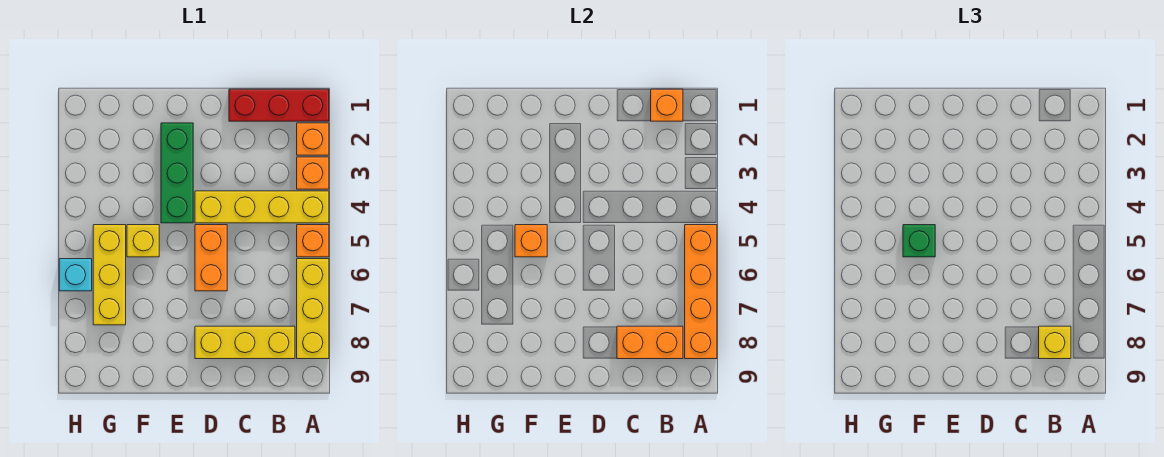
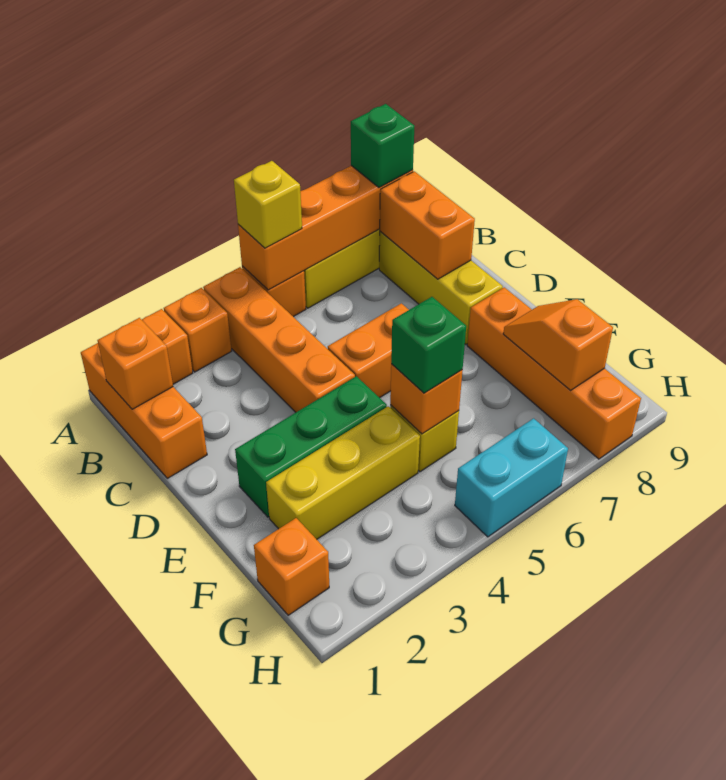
red brick A1:C1 level 1 -> orange brick A1:C1 level 1
yellow brick A4:D4 level 1 -> orange brick A4:D4 level 1
none -> green brick A8 level 3
yellow brick B8 level 3 -> yellow brick A5 level 3
none -> orange brick E8:H8 level 1
none -> orange slope F8:G8 level 2 top G
none -> orange brick G1 level 1
yellow brick G5:G7 level 1 -> yellow brick F2:F4 level 1
cyan brick H6 level 1 -> cyan brick H5:H6 level 1

